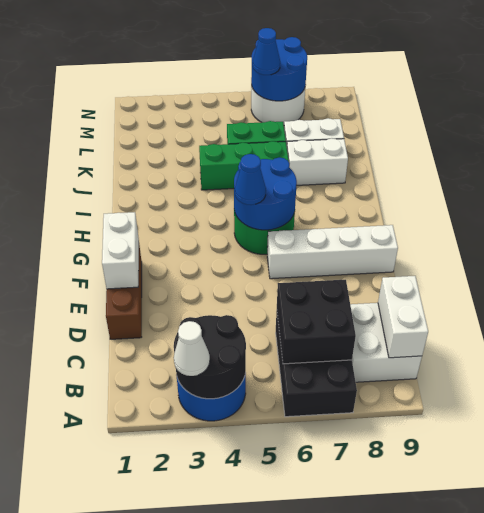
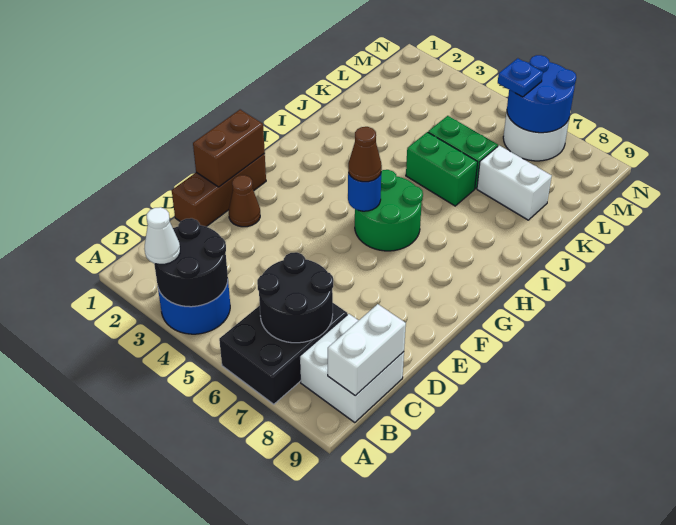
black brick B6:C7 level 2 -> black round brick B6:C7 level 2
white brick E1:F1 level 2 -> brown brick E1:F1 level 2
none -> brown cone E2 level 1
white brick F6:F9 level 1 -> none
blue round brick G5:H6 level 2 -> blue round brick G5 level 2
blue cone G5 level 3 -> brown cone G5 level 3
green brick J4:J6 level 1 -> green brick J5:J6 level 1
white brick J7:J8 level 1 -> none
blue cone M6 level 3 -> blue plate M6 level 3

